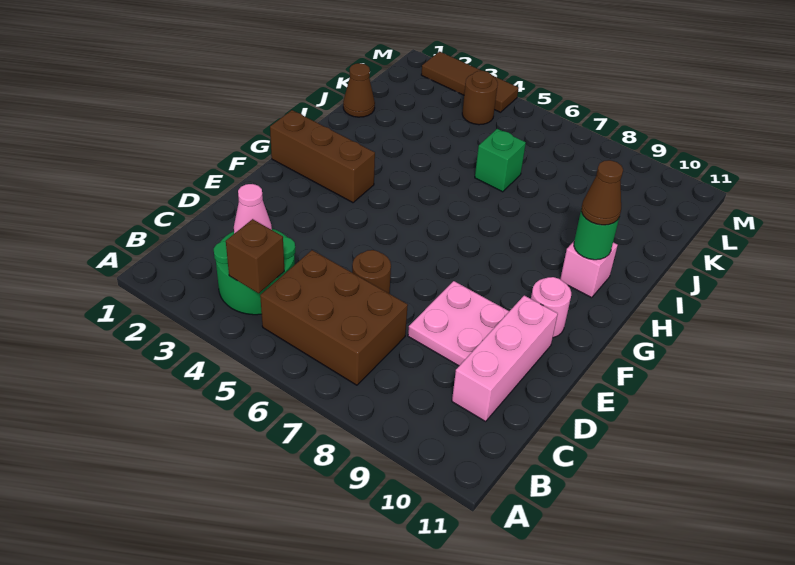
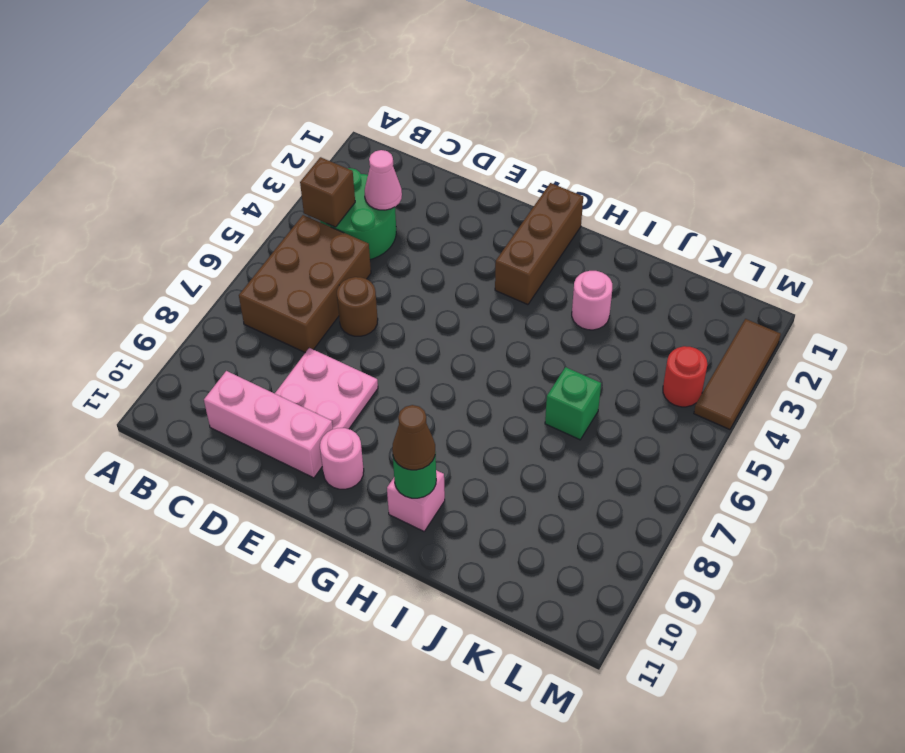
none -> pink round brick I3 level 1
brown cone J1 level 1 -> none
brown round brick L4 level 1 -> red round brick L4 level 1

